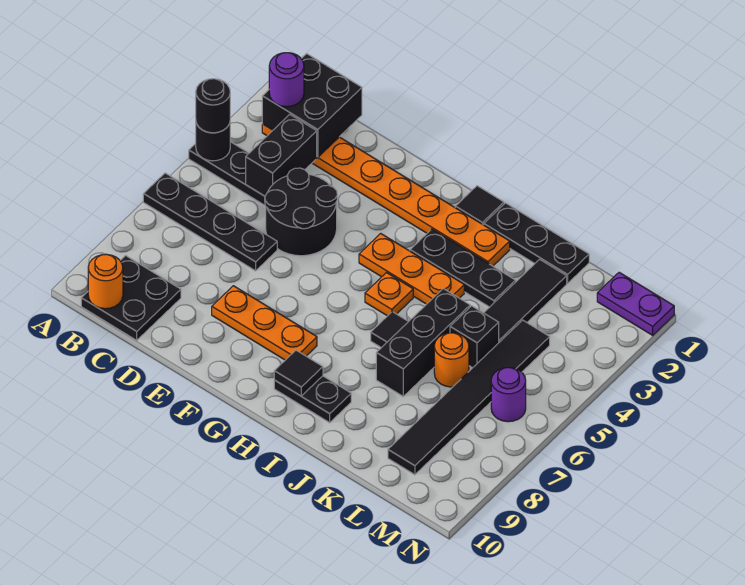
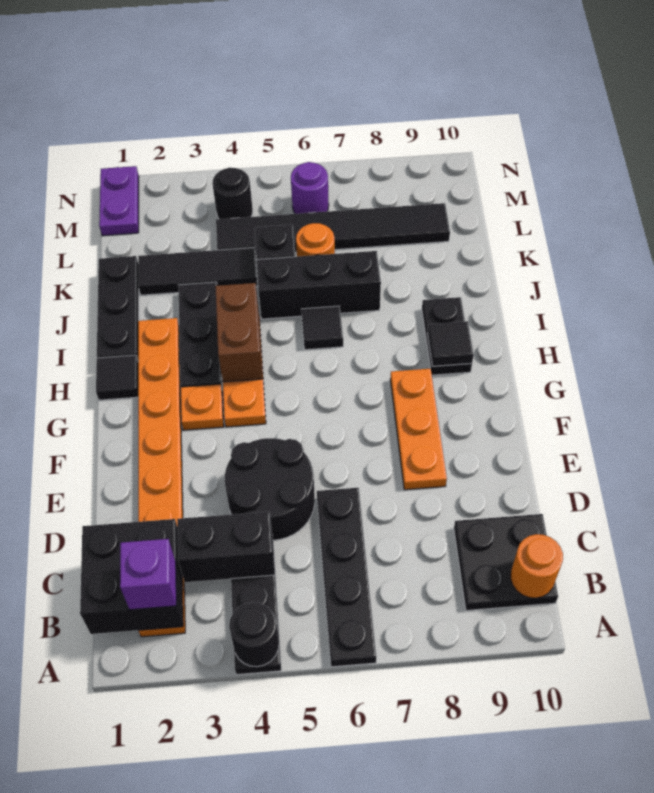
black round brick A4 level 3 -> black round brick M4 level 1
purple round brick B2 level 3 -> purple brick B2 level 3
none -> brown brick H4:I4 level 2
orange plate H5 level 1 -> orange plate G3 level 1

